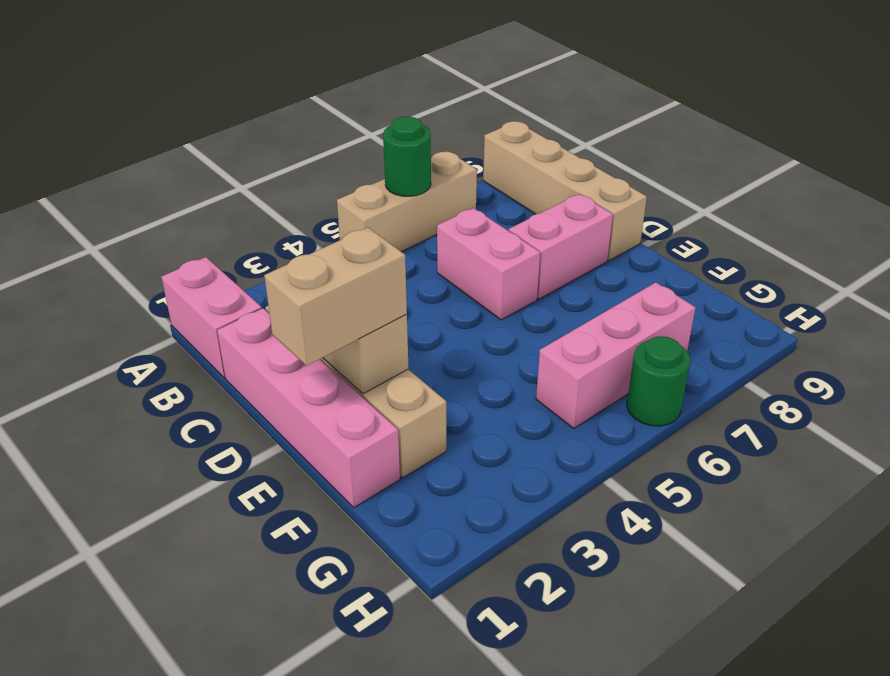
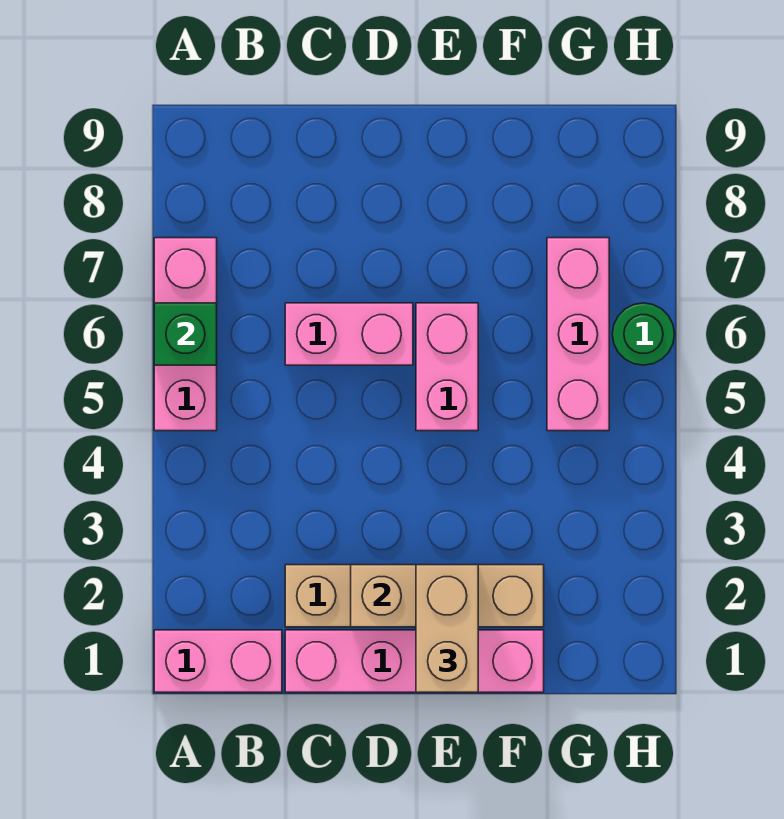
tan brick A5:A7 level 1 -> pink brick A5:A7 level 1
green round brick A6 level 2 -> green brick A6 level 2
tan brick A9:D9 level 1 -> none
pink brick D7:D8 level 1 -> pink brick E5:E6 level 1

